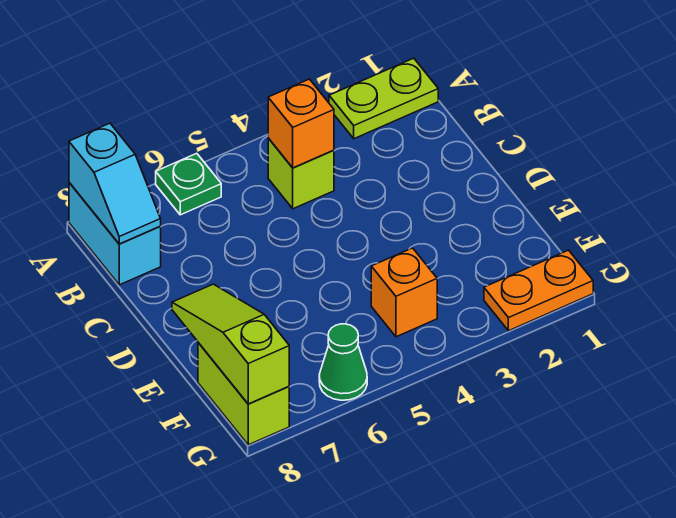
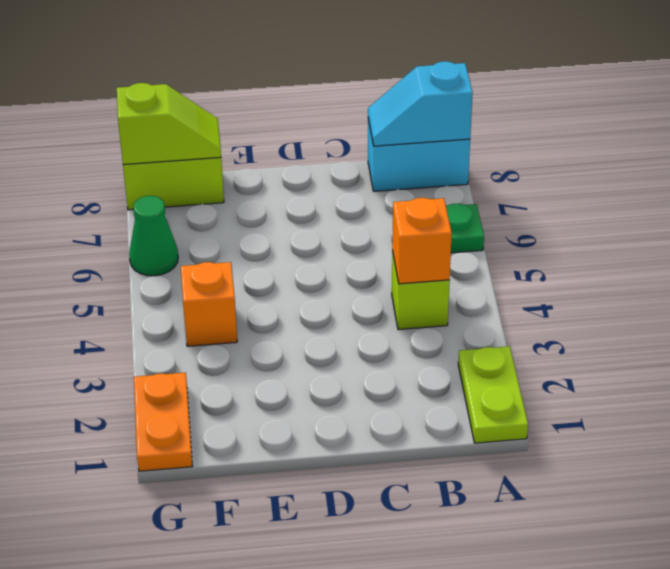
lime slope E8:G8 level 2 top G -> lime slope F8:G8 level 2 top G

